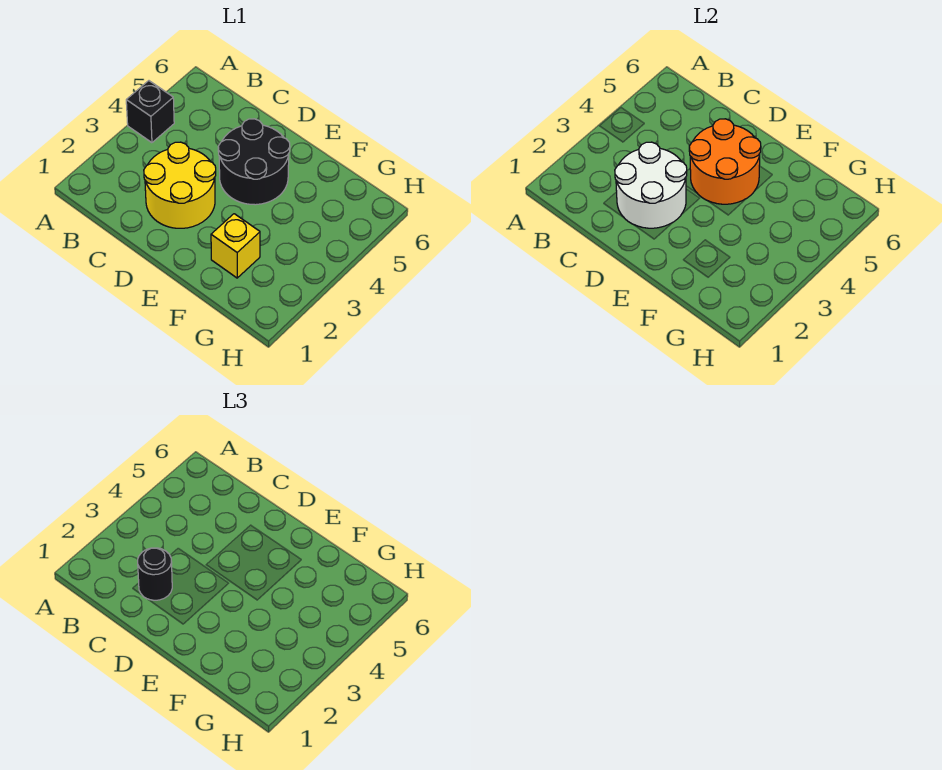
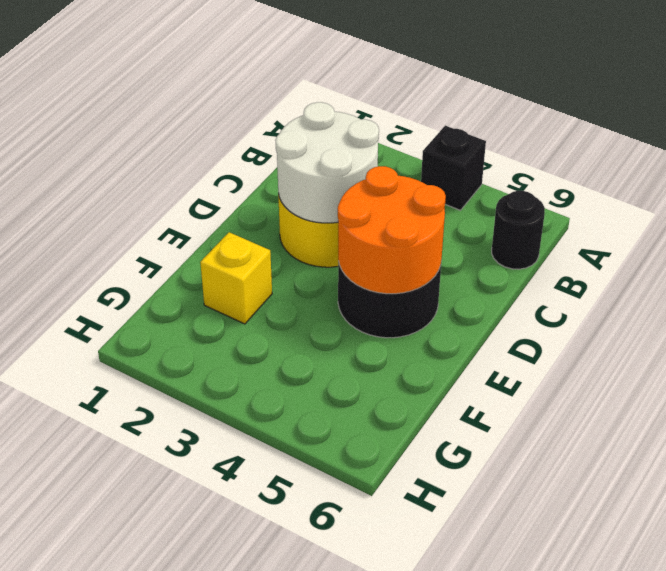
black round brick C2 level 3 -> black round brick B6 level 1

